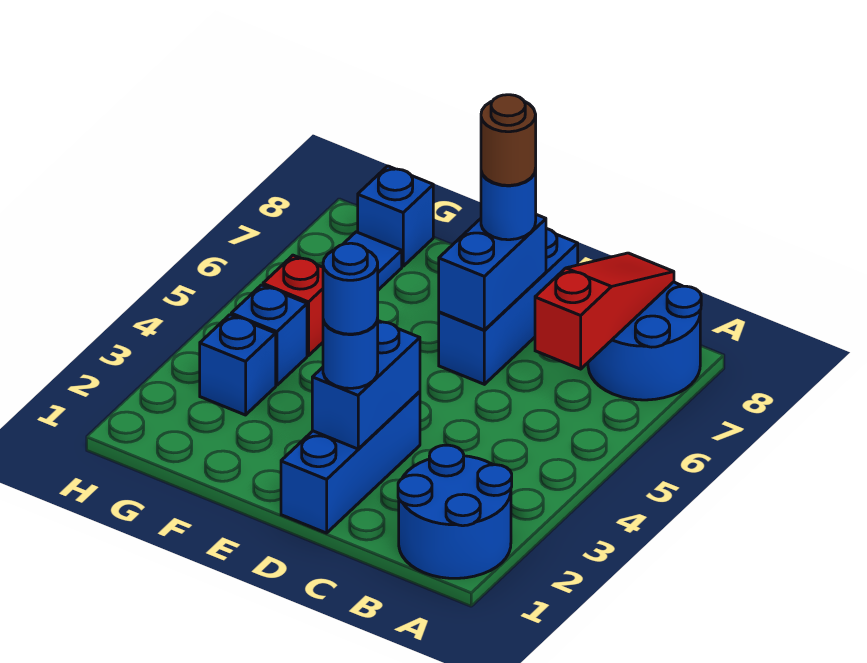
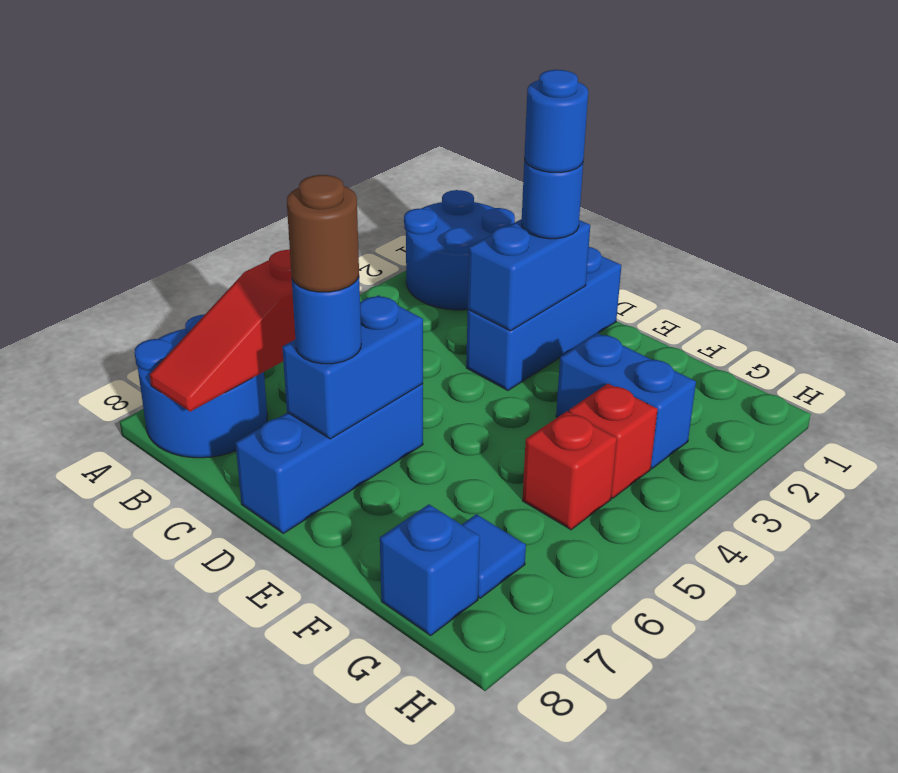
blue brick G3 level 1 -> blue brick F3:G3 level 1
blue brick G4 level 1 -> red brick G4 level 1

